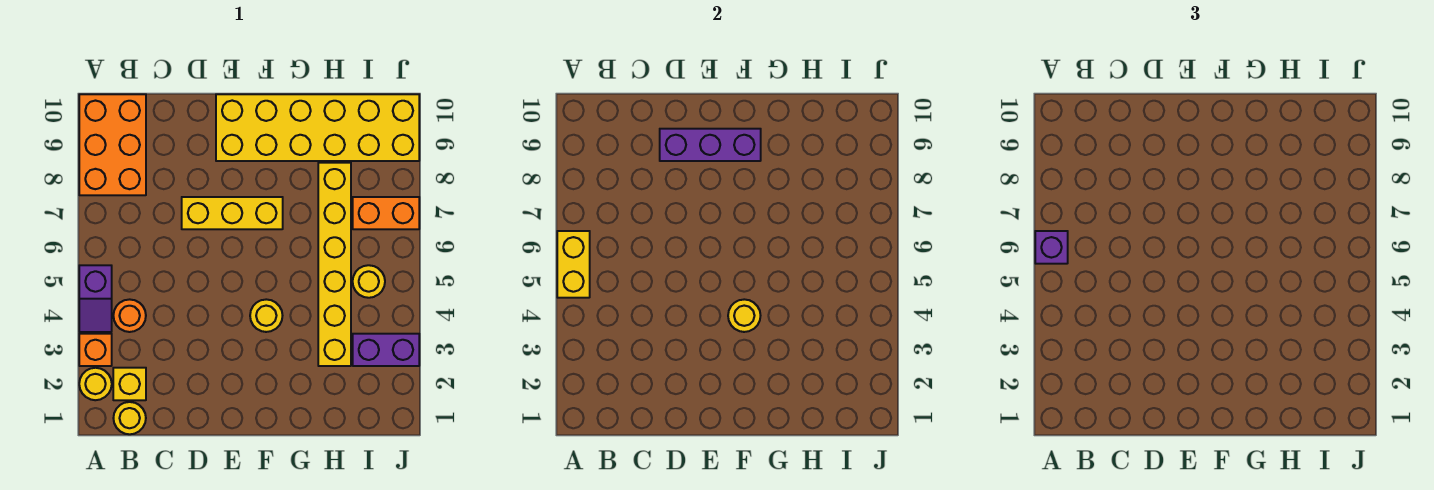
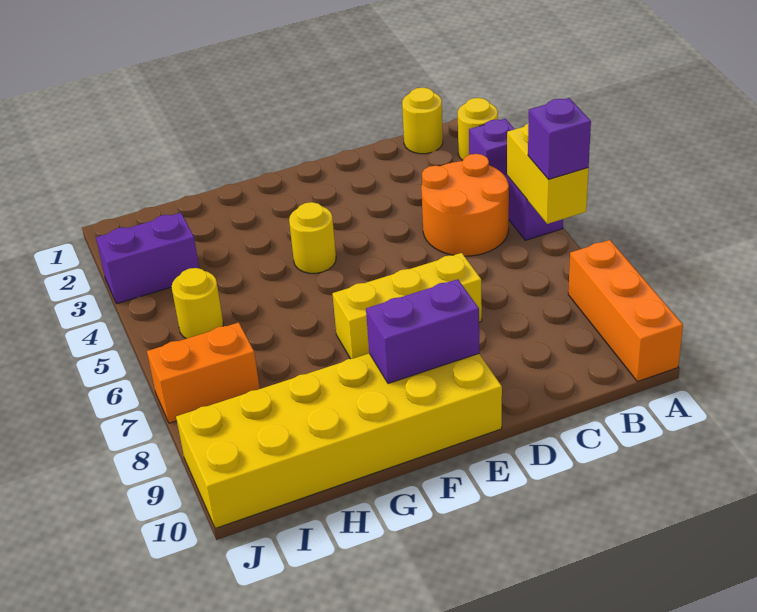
orange brick A3 level 1 -> purple brick A3 level 1
orange brick A8:B10 level 1 -> orange brick A8:A10 level 1
yellow brick B2 level 1 -> none
orange round brick B4 level 1 -> orange round brick B4:C5 level 1
purple brick D9:F9 level 2 -> purple brick E9:F9 level 2
yellow round brick F4 level 2 -> none
yellow brick H3:H8 level 1 -> none

